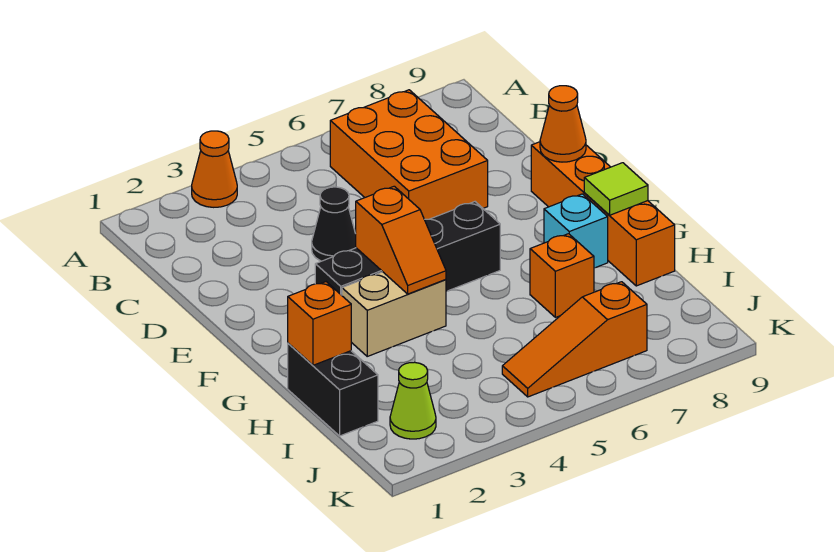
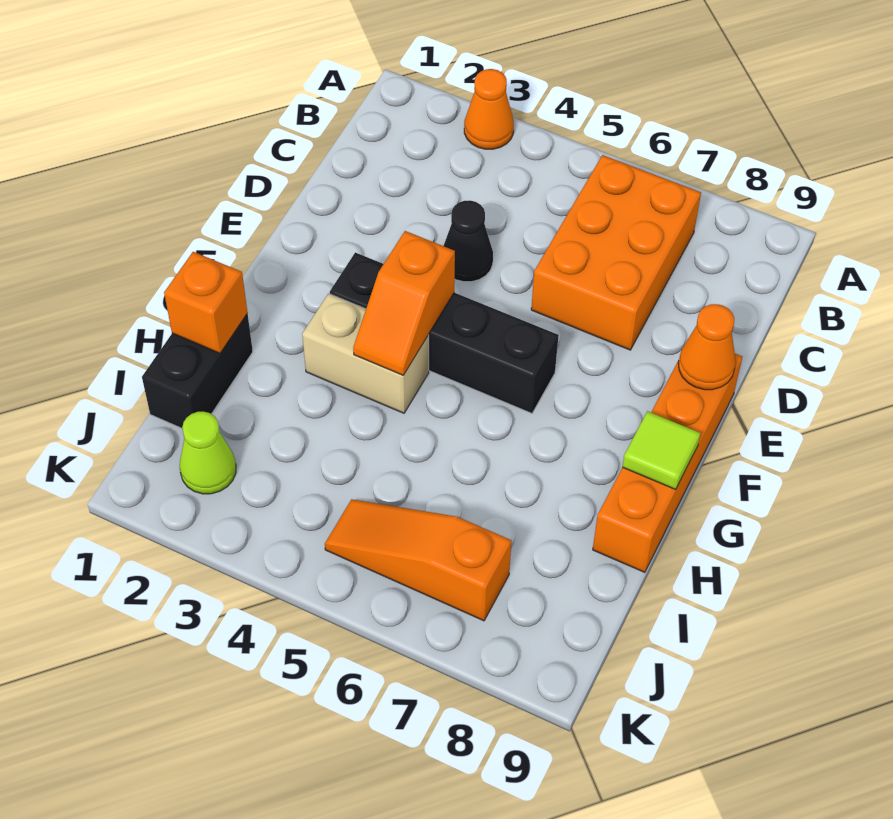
cyan brick G8 level 1 -> none
orange brick H7 level 1 -> none

